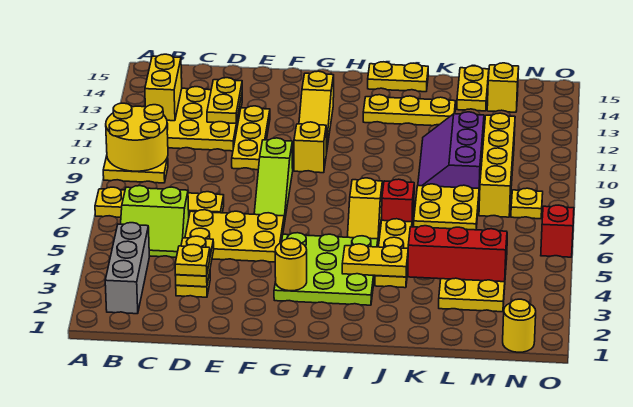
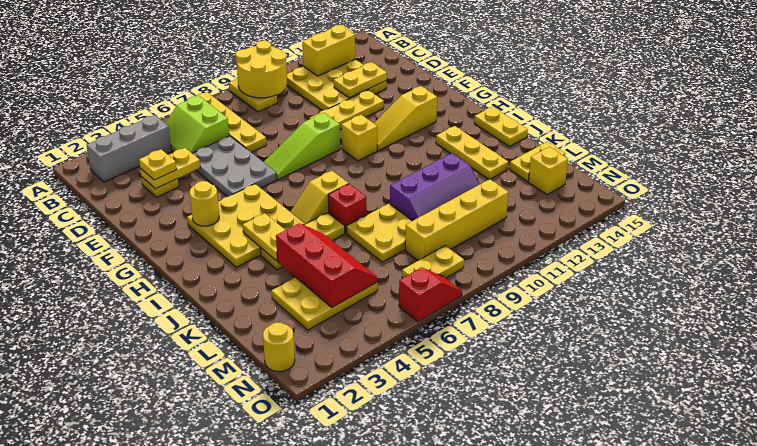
yellow plate D5:F6 level 1 -> grey plate D5:F6 level 1
lime plate G3:I5 level 1 -> yellow plate G3:I5 level 1
purple slope K9:L11 level 1 top L -> purple slope K9:L11 level 1 top K
yellow plate N8 level 1 -> yellow plate N7:N8 level 1

